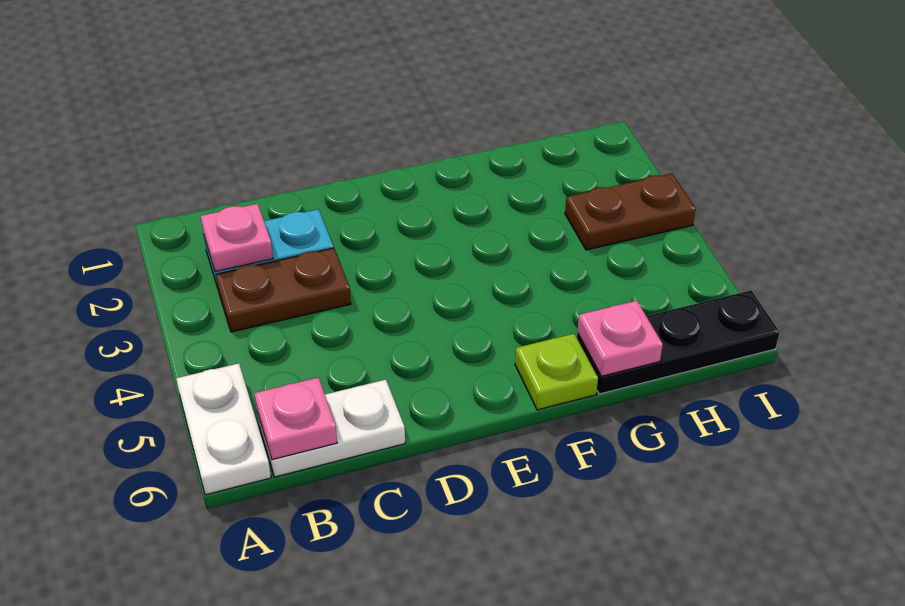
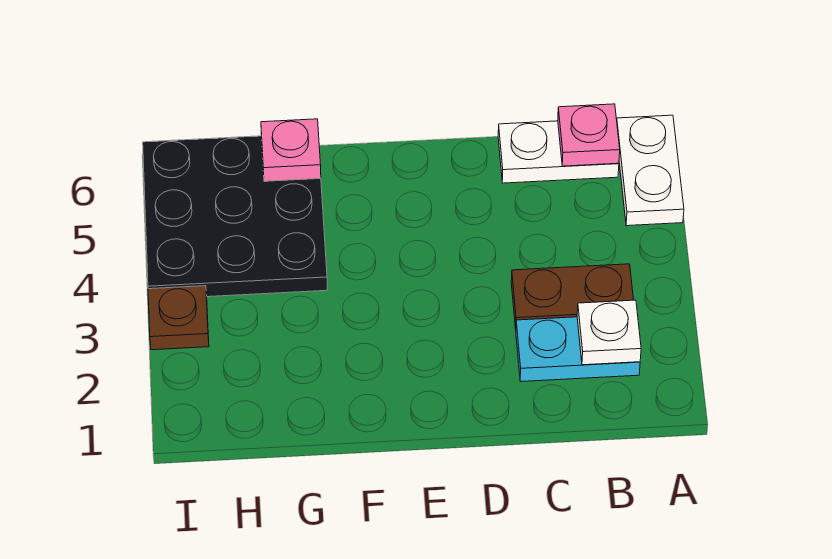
pink plate B2 level 2 -> white plate B2 level 2
lime plate F6 level 1 -> none
black plate G6:I6 level 1 -> black plate G4:I6 level 1
brown plate H3:I3 level 1 -> brown plate I3 level 1

